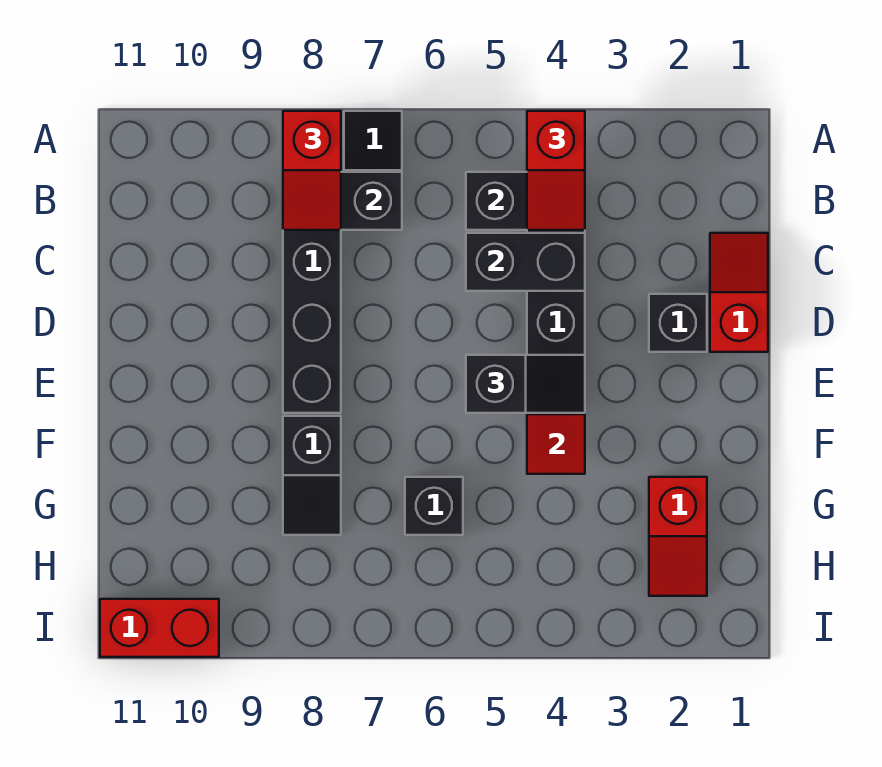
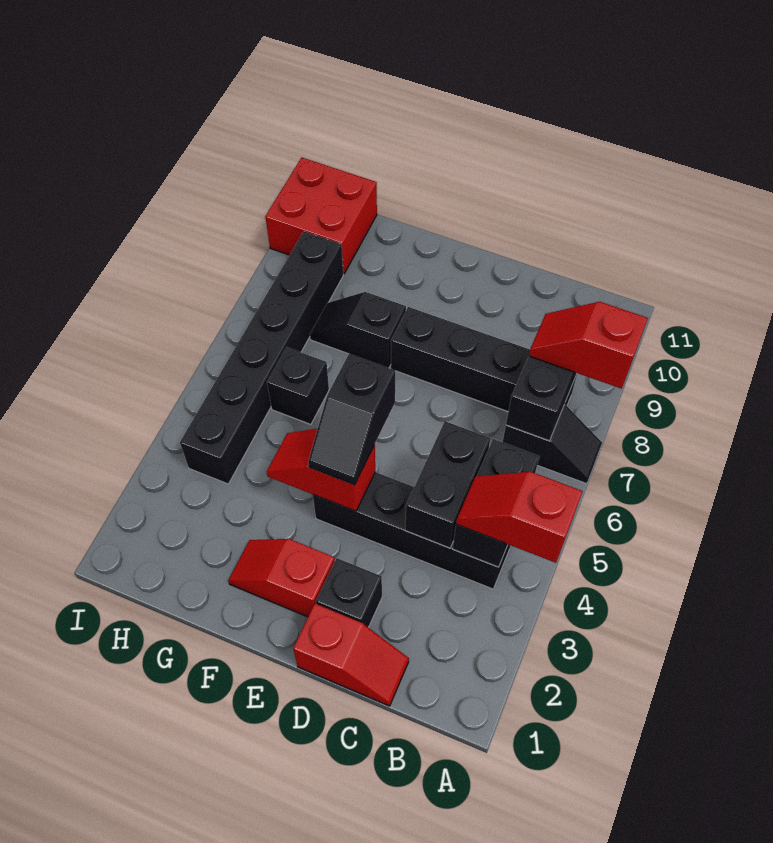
red slope G2:H2 level 1 top G -> red slope E2:F2 level 1 top E
none -> black brick H4:H9 level 1
red brick I10:I11 level 1 -> red brick H10:I11 level 1

